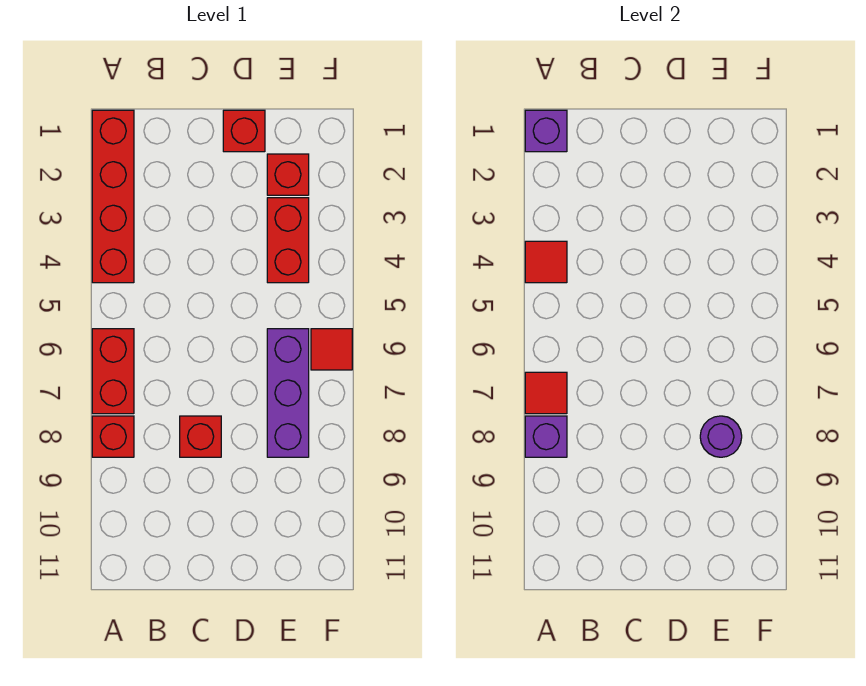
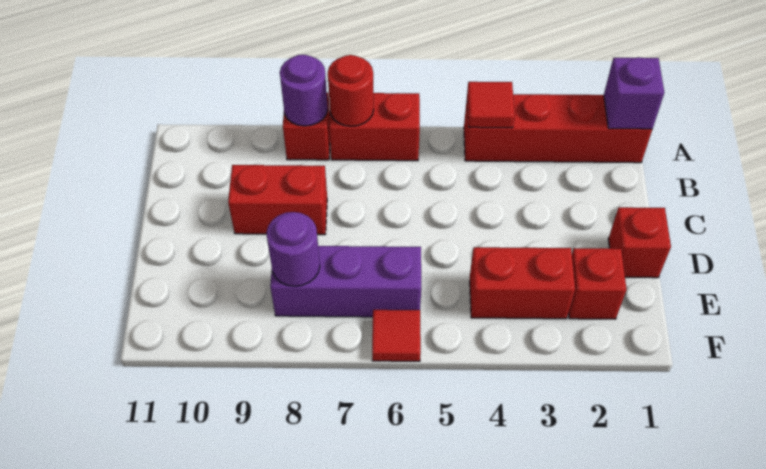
red tile A7 level 2 -> red round brick A7 level 2
purple brick A8 level 2 -> purple round brick A8 level 2
red brick C8 level 1 -> red brick C8:C9 level 1

